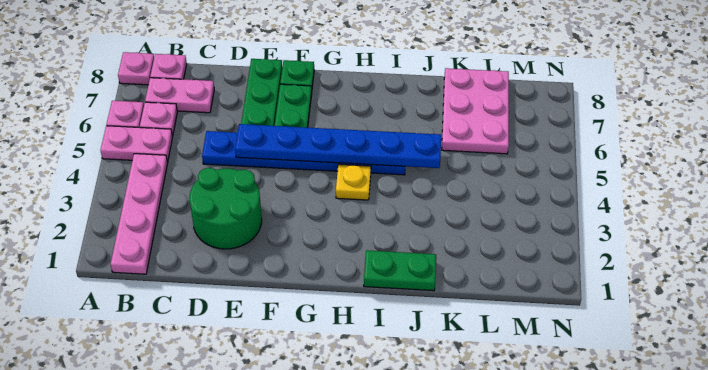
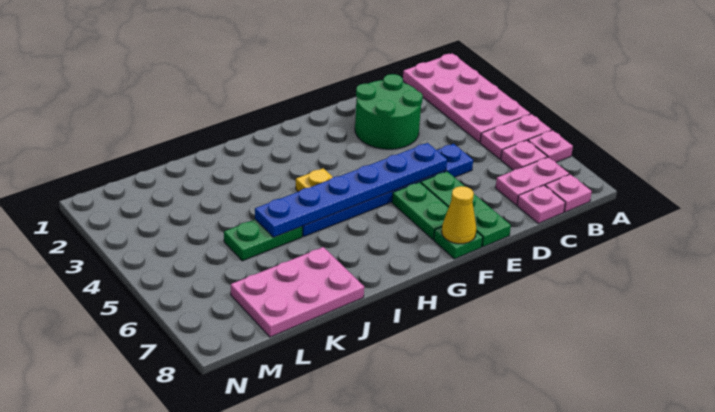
pink plate A8 level 1 -> pink plate C8 level 1
pink plate B1:B4 level 1 -> pink plate A1:B4 level 1
none -> yellow cone F8 level 2
green plate I1:J1 level 1 -> green plate J5:K5 level 1
pink plate K6:L8 level 1 -> pink plate J7:L8 level 1

